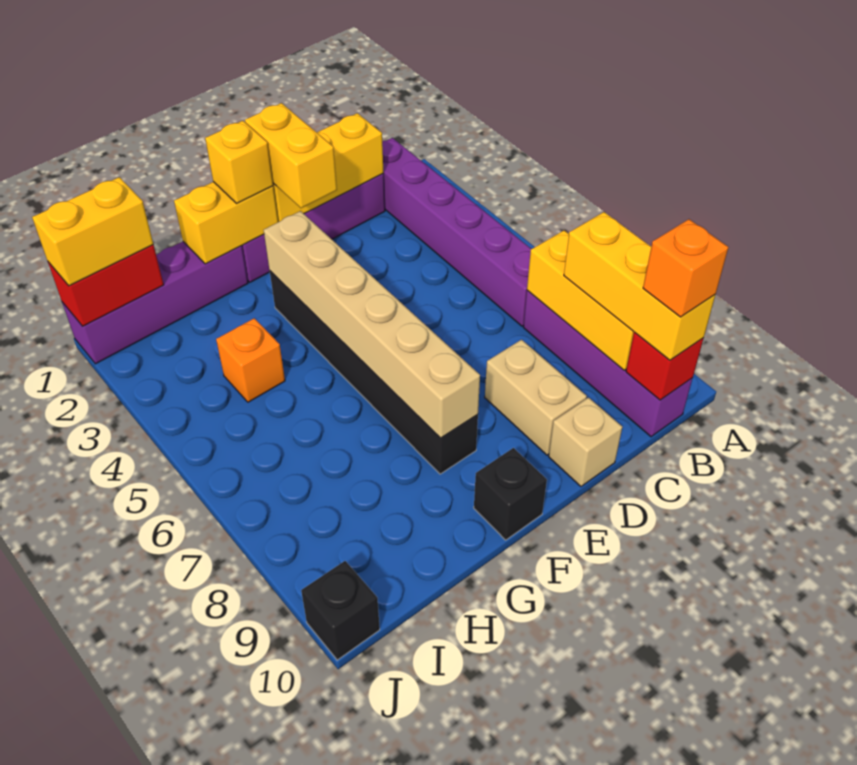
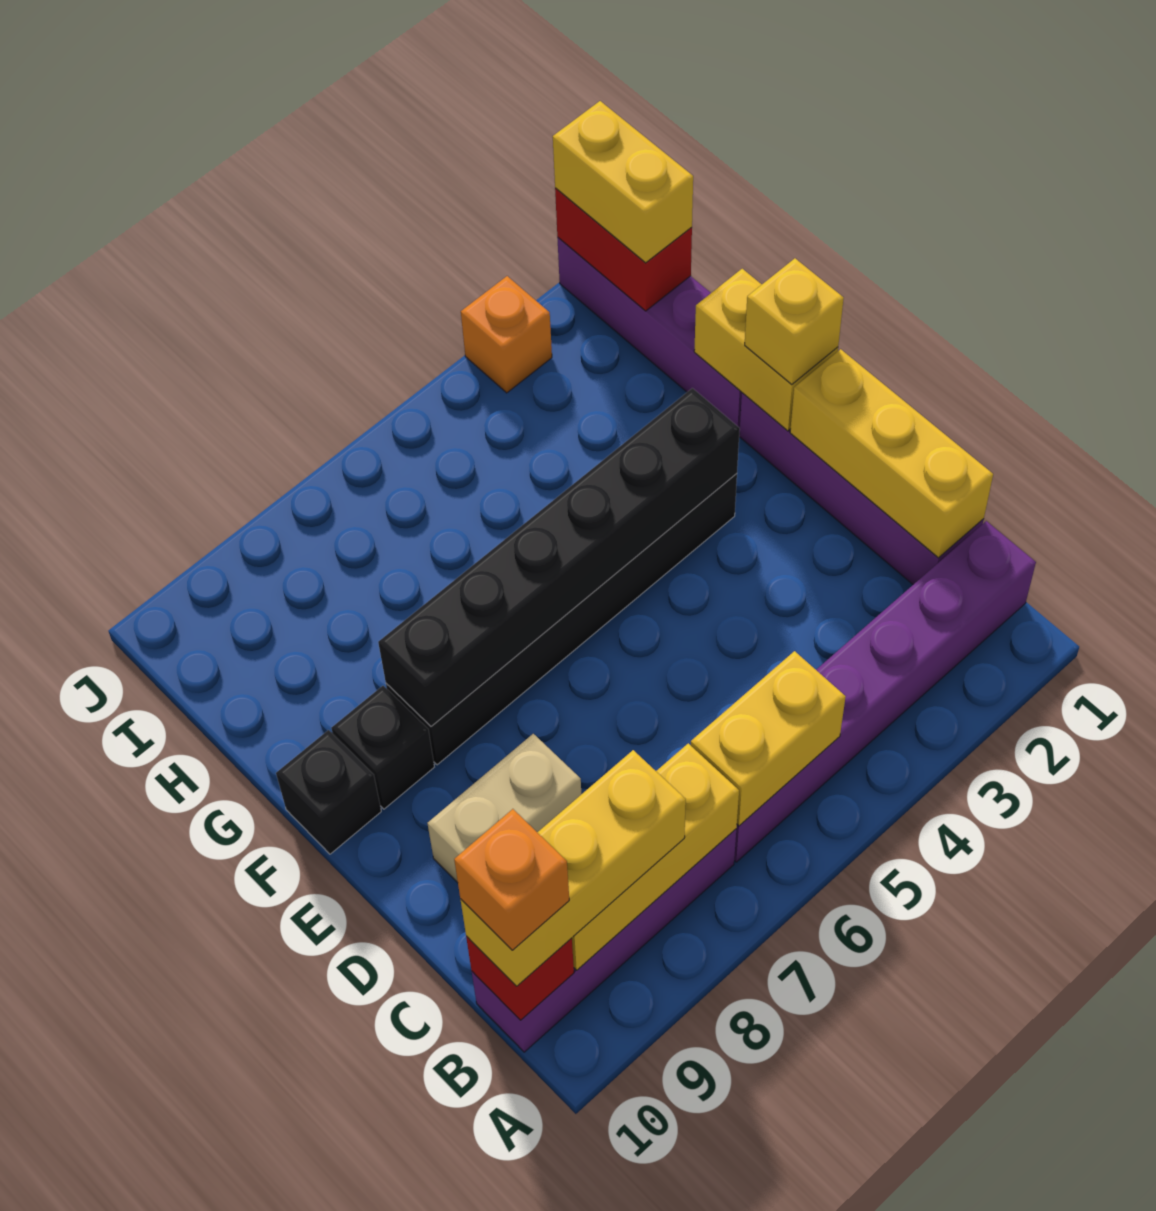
tan brick D10 level 1 -> none
yellow brick E1:E2 level 3 -> yellow brick B5:B6 level 2
tan brick F3:F8 level 2 -> black brick F3:F8 level 2
orange brick H4 level 1 -> orange brick J3 level 1
black brick J10 level 1 -> black brick F9 level 1

